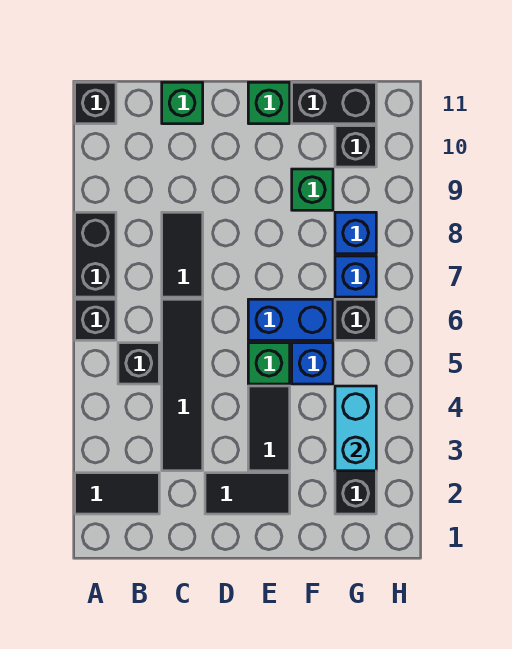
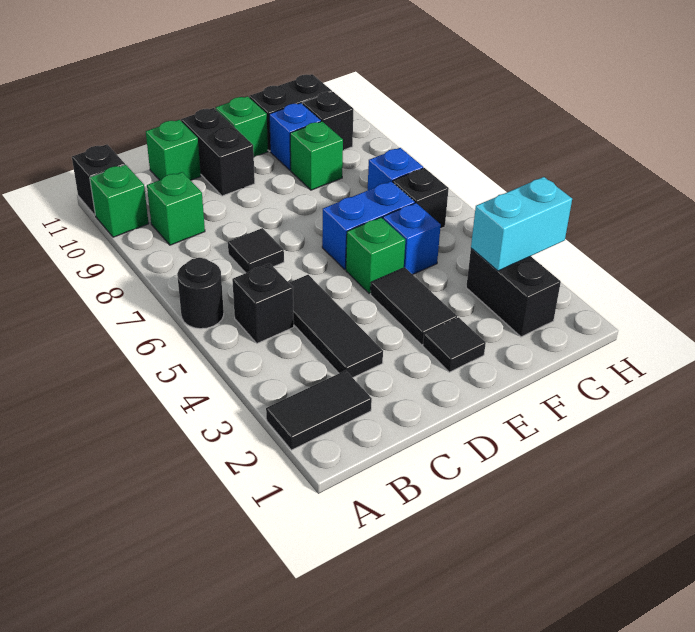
black brick A6 level 1 -> black round brick A6 level 1
black brick A7:A8 level 1 -> black brick D10:D11 level 1
none -> green brick A10 level 1
none -> green brick B9 level 1
black tile C3:C6 level 1 -> black tile C3:C5 level 1
black tile C7:C8 level 1 -> black tile C7 level 1
black tile D2:E2 level 1 -> black tile E2 level 1
cyan brick G3:G4 level 2 -> cyan brick G3:H3 level 2
blue brick G8 level 1 -> blue brick F10 level 1

